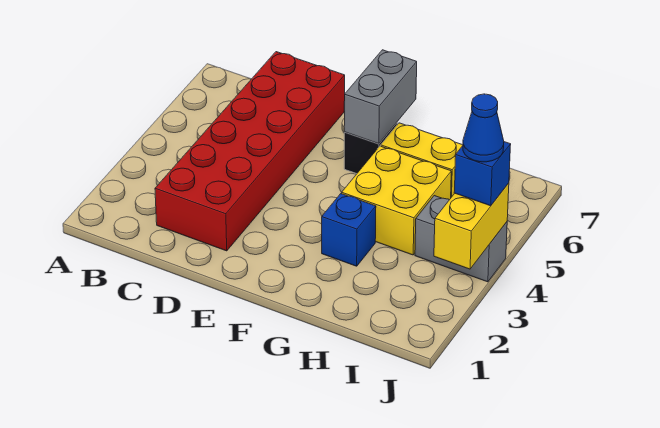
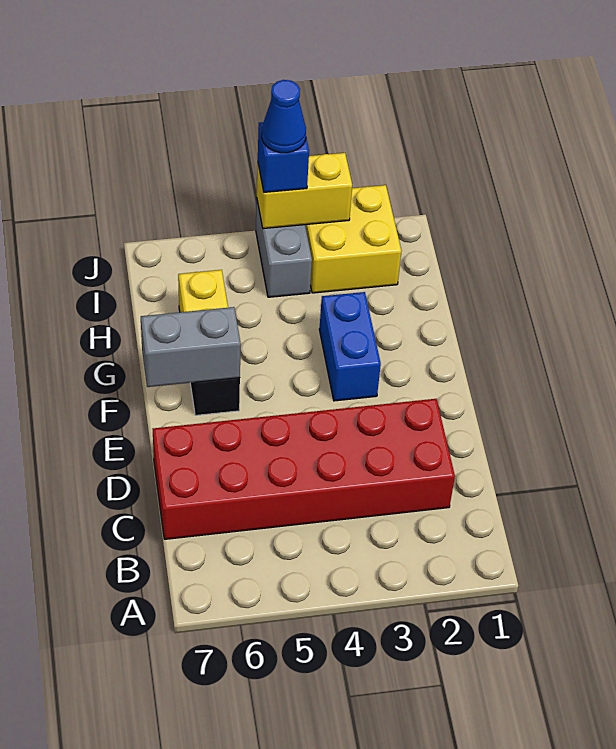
blue brick G3 level 1 -> blue brick F3:G3 level 1
yellow brick G4:H5 level 1 -> yellow brick I2:J3 level 1

